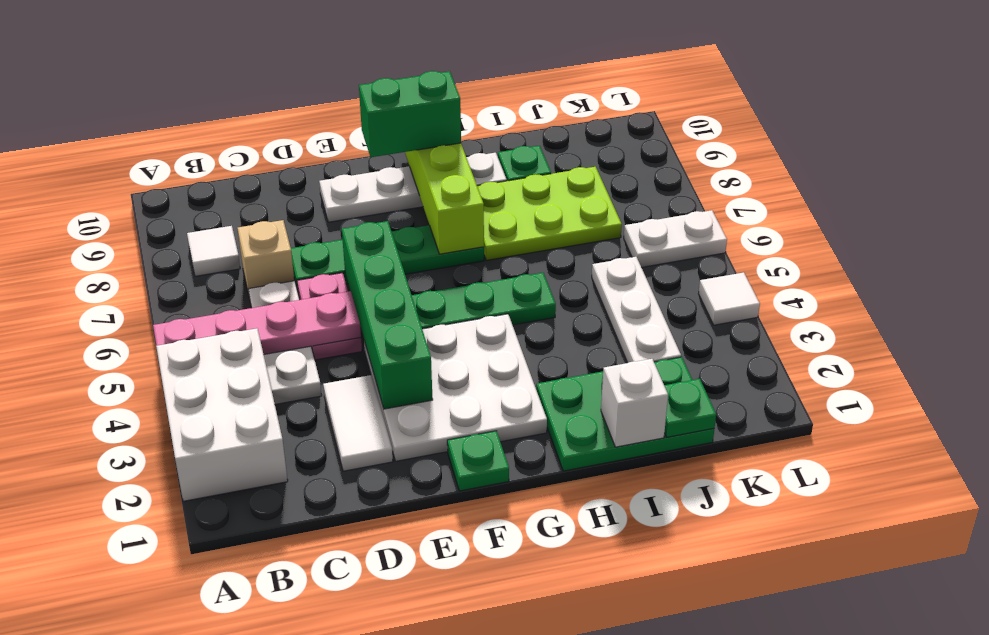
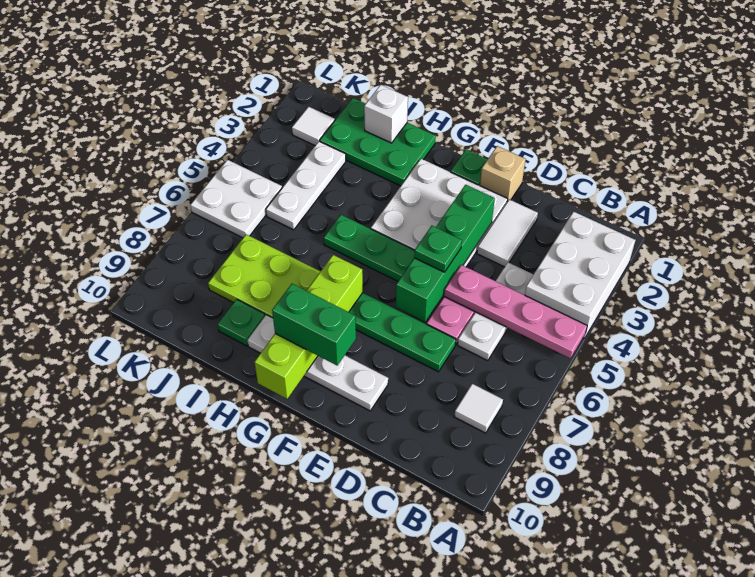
tan brick C7 level 1 -> tan brick E1 level 1
green plate J1 level 2 -> green plate E5 level 3
white plate K6:L6 level 1 -> white plate K5:L6 level 1
white tile L4 level 1 -> white tile K2 level 1

